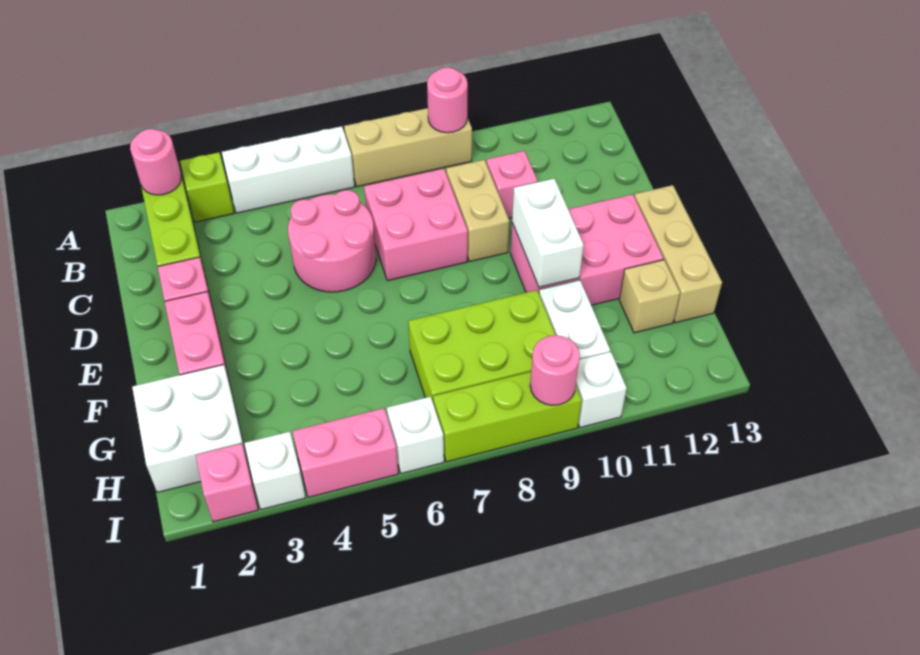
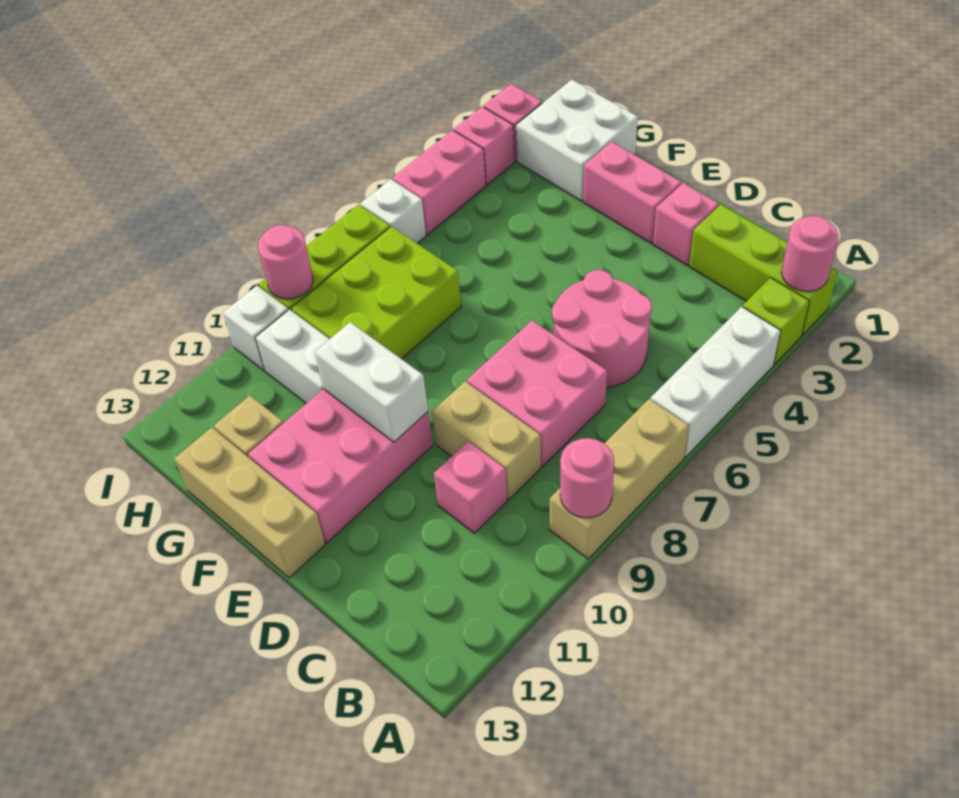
white brick I3 level 1 -> pink brick I3 level 1

